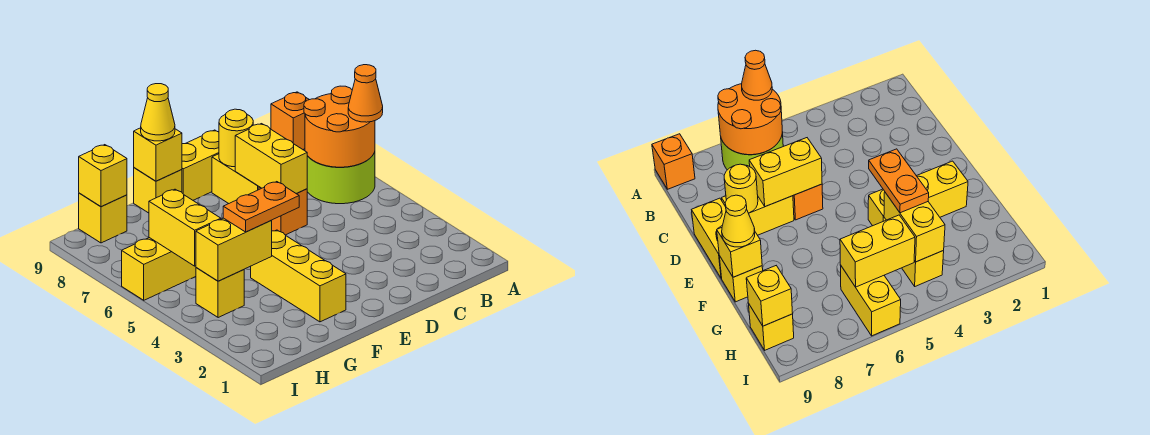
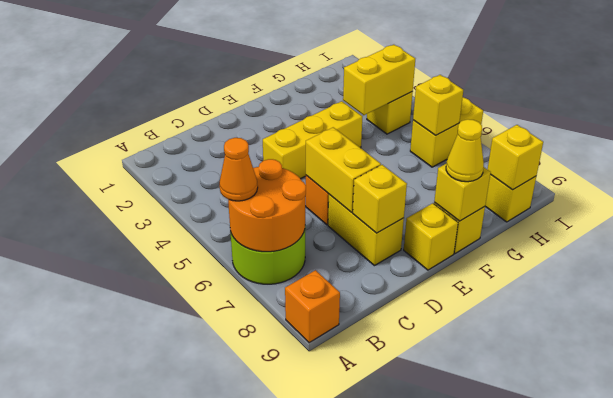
yellow round brick D8 level 2 -> yellow brick D8 level 2
yellow brick D9:E9 level 1 -> yellow brick E9 level 1
yellow brick F2:F4 level 1 -> yellow brick D4:F4 level 1
orange plate F4:G4 level 3 -> none
yellow brick H5:H6 level 2 -> yellow brick H6 level 2

